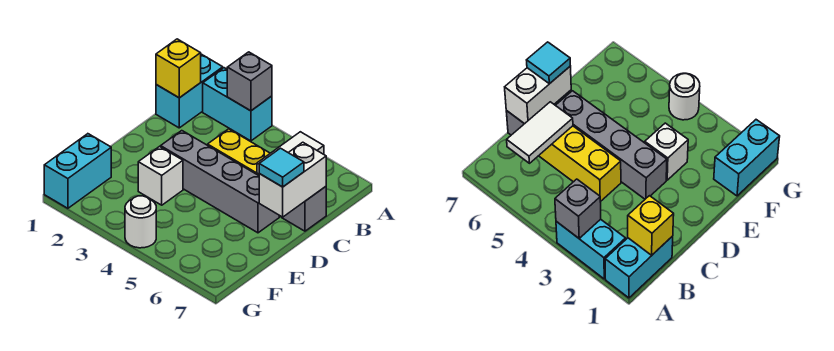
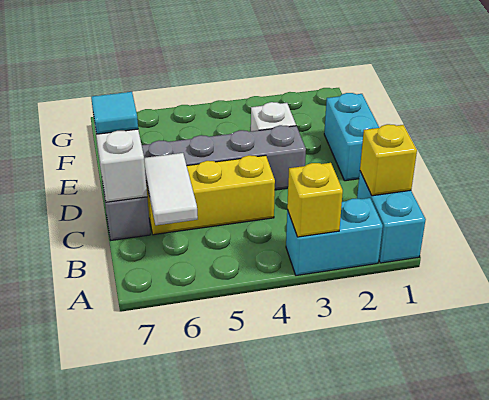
grey brick A3 level 2 -> yellow brick A3 level 2
cyan brick F1:G1 level 1 -> cyan brick D1:E1 level 1
white round brick G4 level 1 -> none

